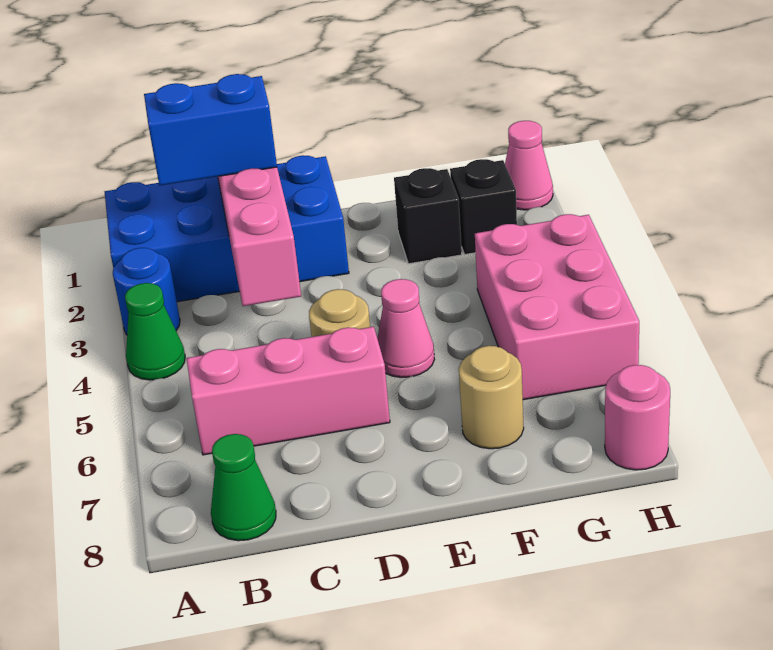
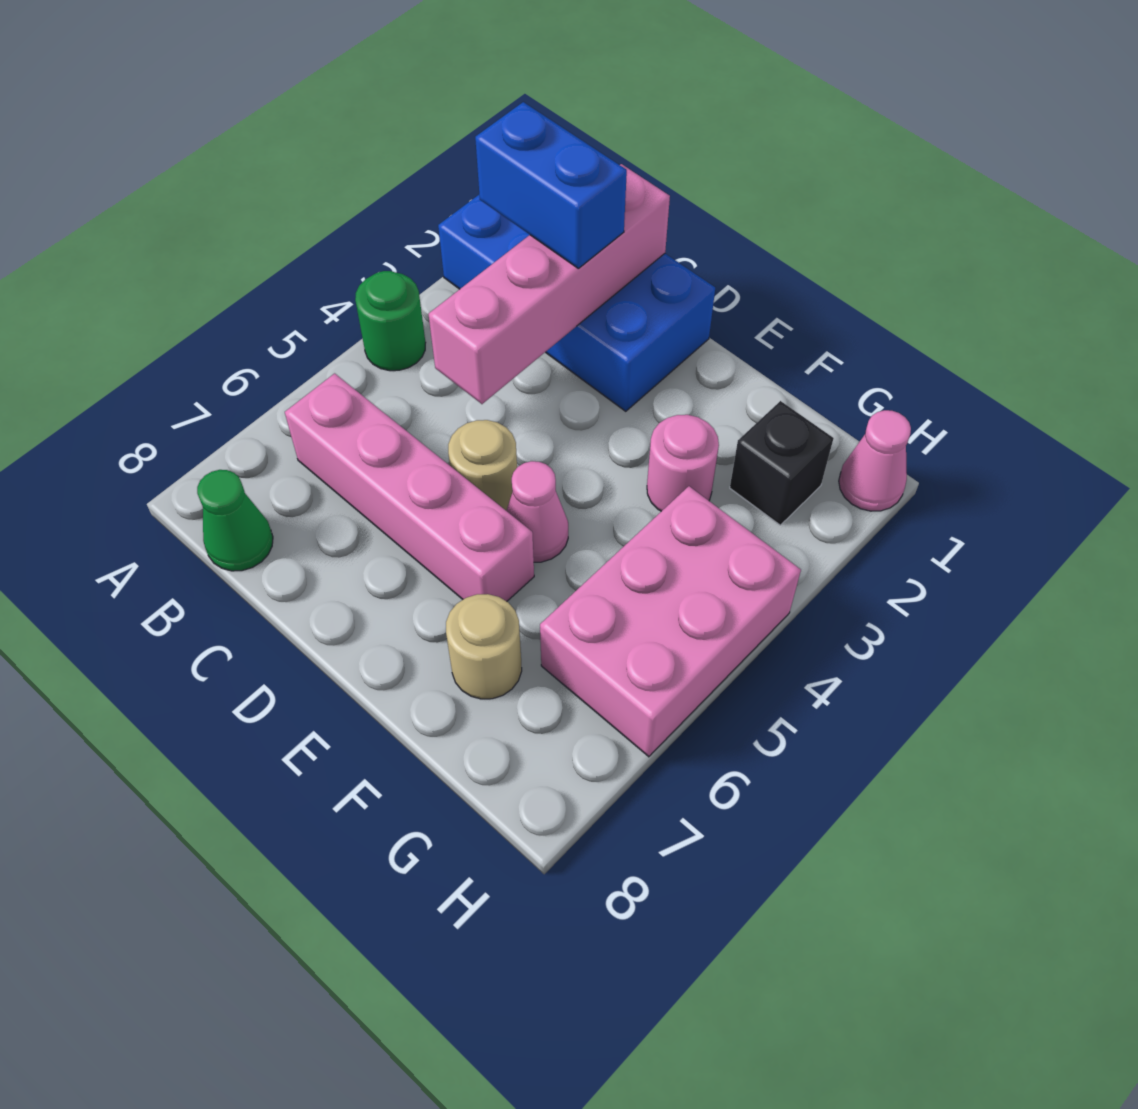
blue round brick A3 level 1 -> none
green cone A4 level 1 -> green round brick A4 level 1
pink brick B6:D6 level 1 -> pink brick B6:E6 level 1
black brick F2 level 1 -> none
pink round brick H8 level 1 -> pink round brick F3 level 1

